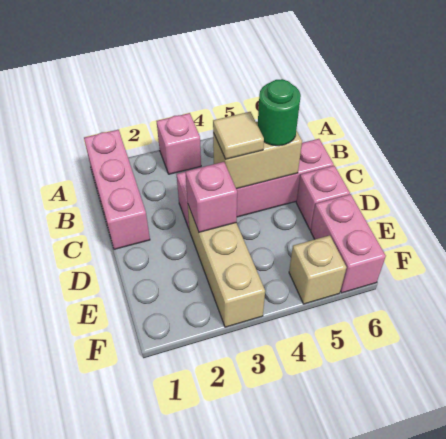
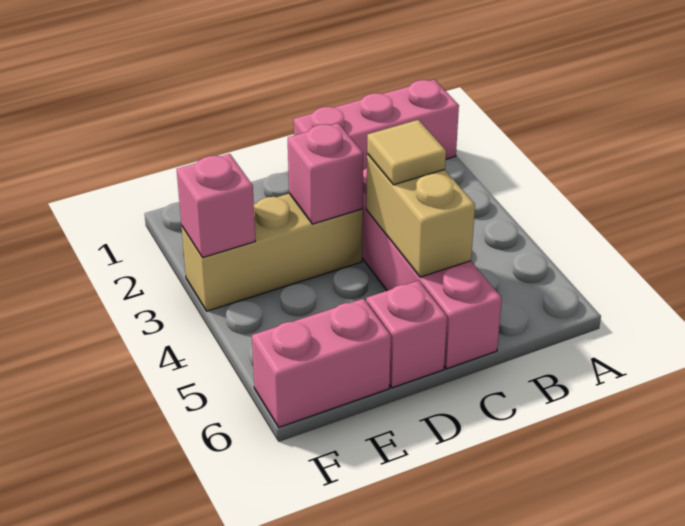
pink brick A3 level 1 -> pink brick F3 level 2
green round brick C5 level 3 -> none
tan brick F5 level 1 -> none

